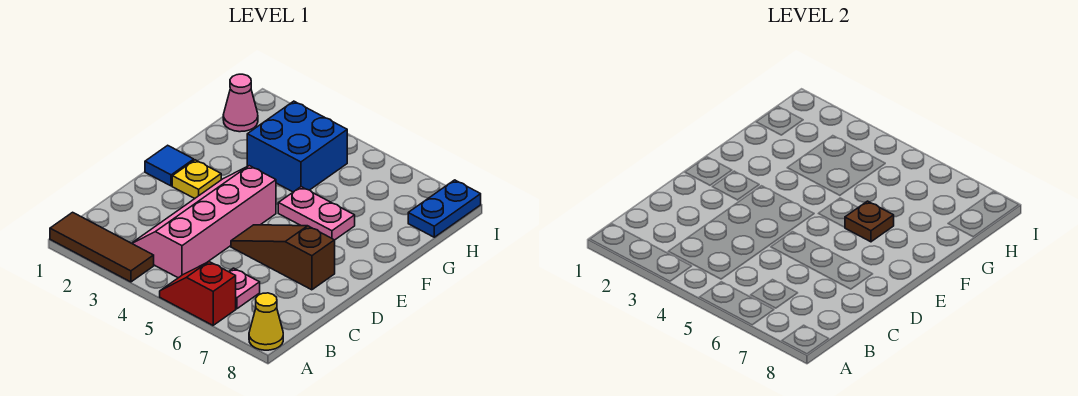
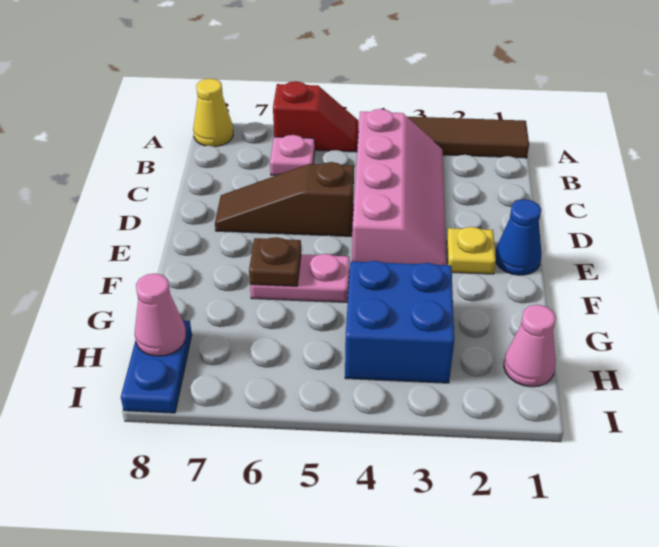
brown slope D5:D7 level 1 top 7 -> brown slope D5:D7 level 1 top 5
blue tile E1 level 1 -> blue cone E1 level 1
none -> pink cone H8 level 2

